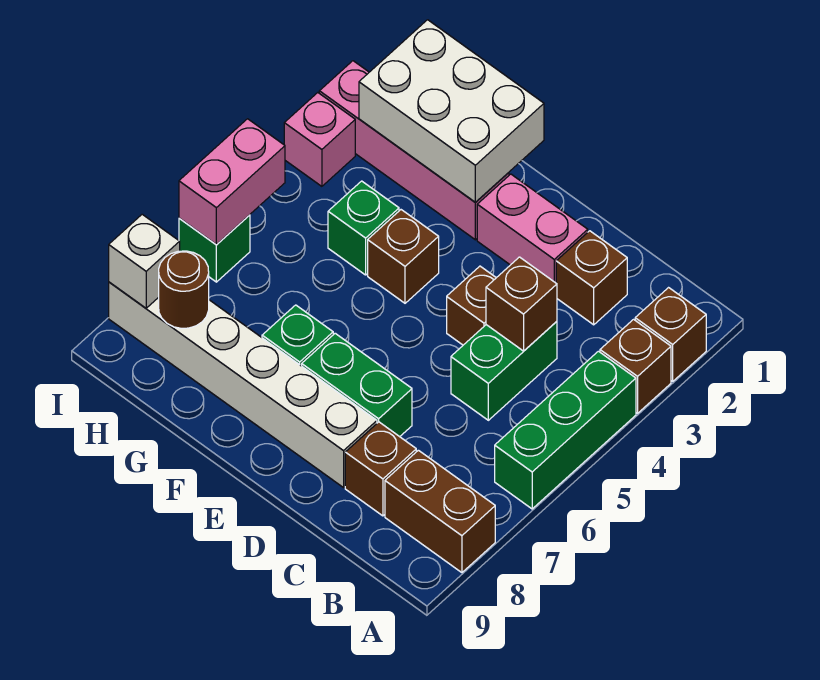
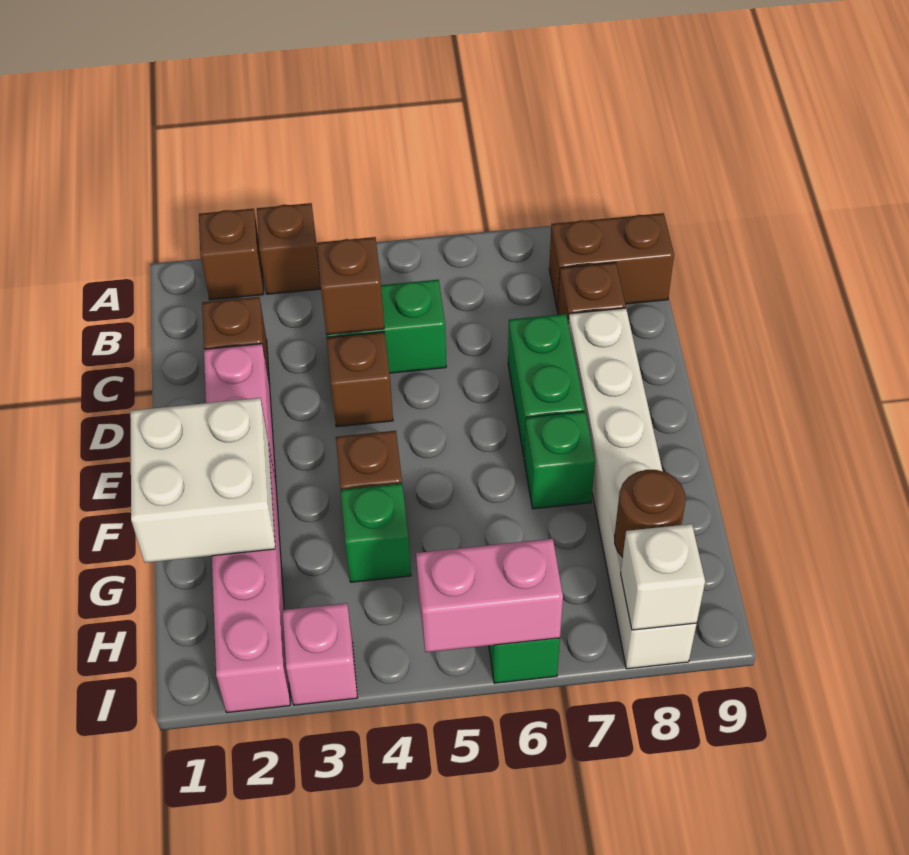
green brick A4:A6 level 1 -> none
brown brick A8:B8 level 1 -> brown brick B8:B9 level 1
white brick F1:H2 level 2 -> white brick F1:G2 level 2

